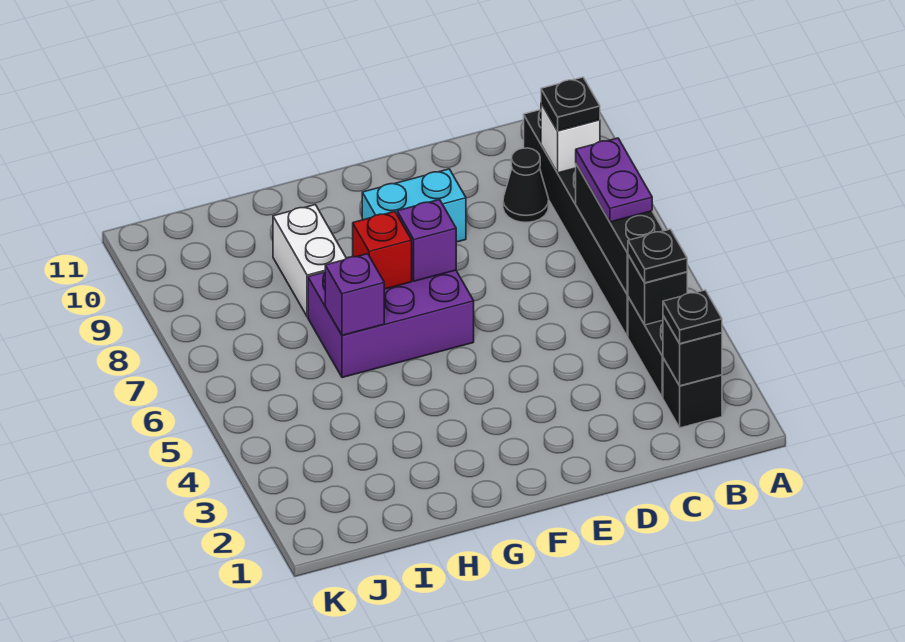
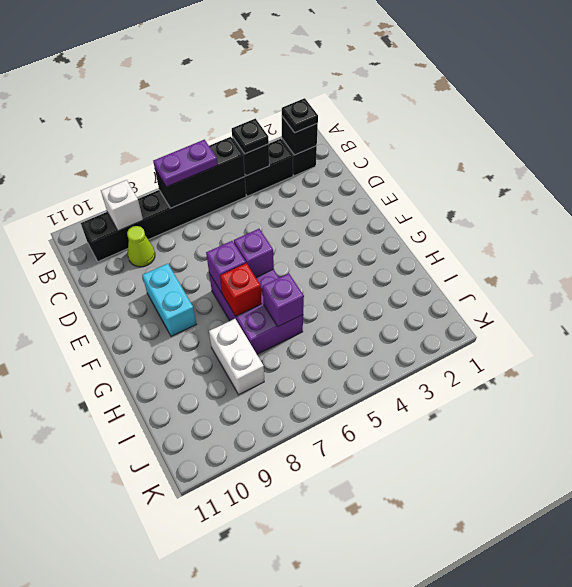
black plate B9 level 3 -> none
black cone C9 level 1 -> lime cone C9 level 1
none -> purple brick F6 level 2
white brick H8:H9 level 1 -> white brick H8:I8 level 1

